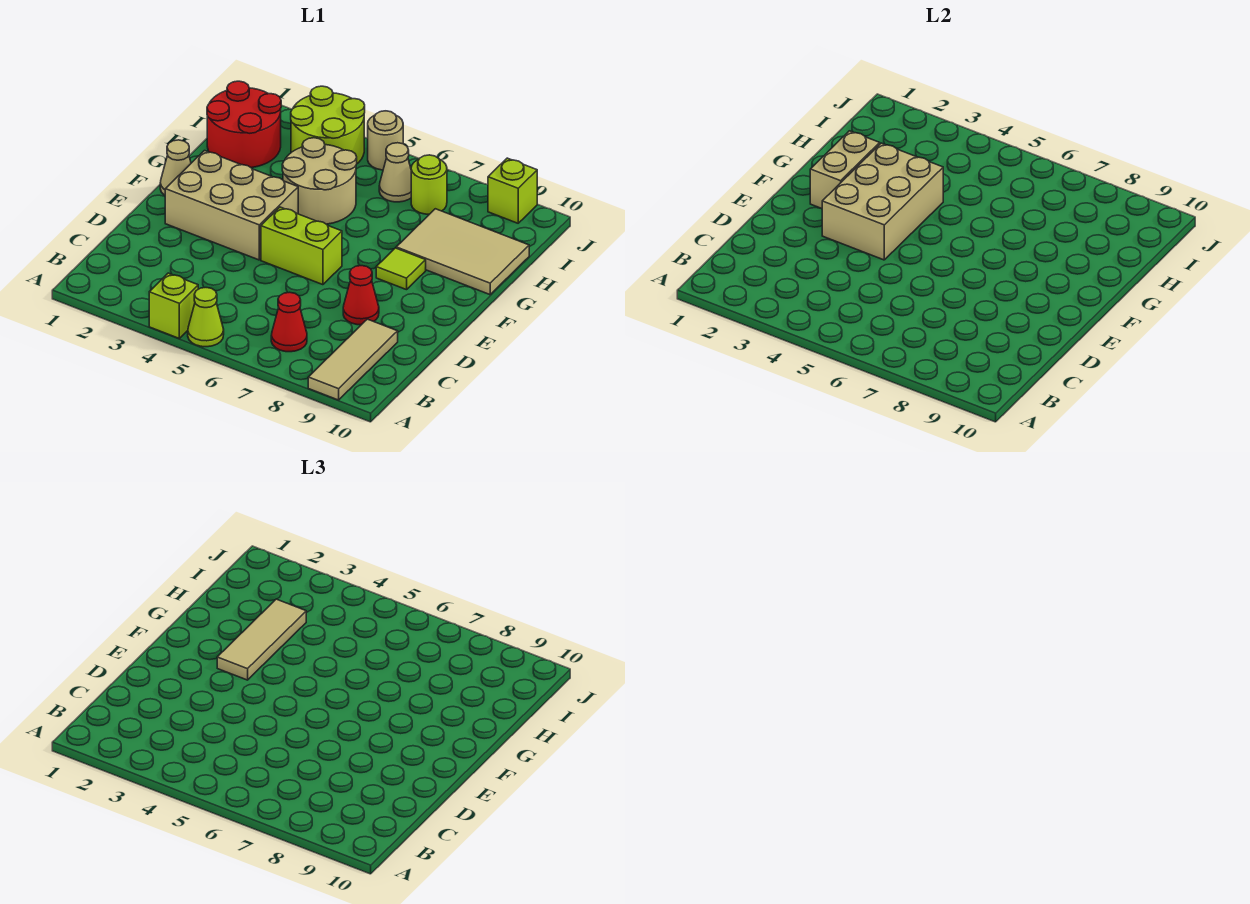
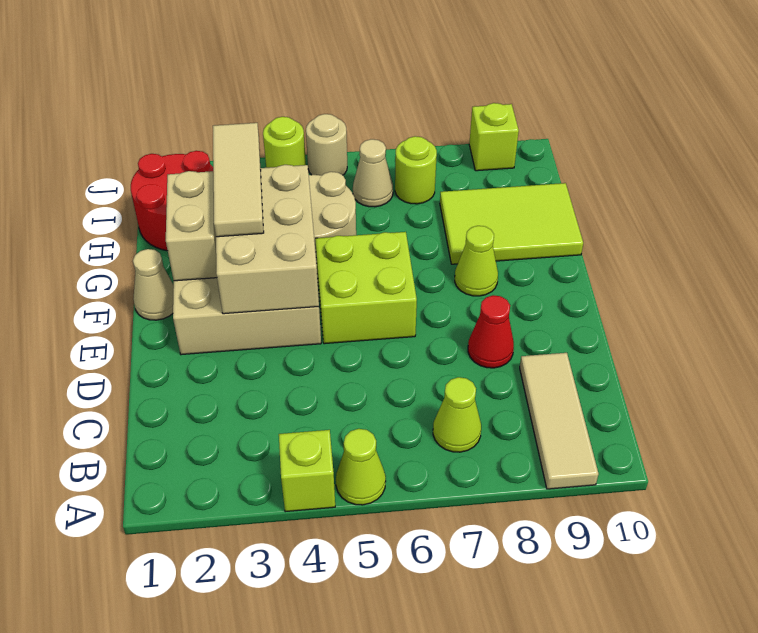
red cone B7 level 1 -> lime cone B7 level 1
lime brick E5:E6 level 1 -> lime brick E5:F6 level 1
lime tile F8 level 1 -> lime cone F8 level 1
tan tile G8:H10 level 1 -> lime tile G8:H10 level 1
lime round brick I3:J4 level 1 -> lime round brick J4 level 1

